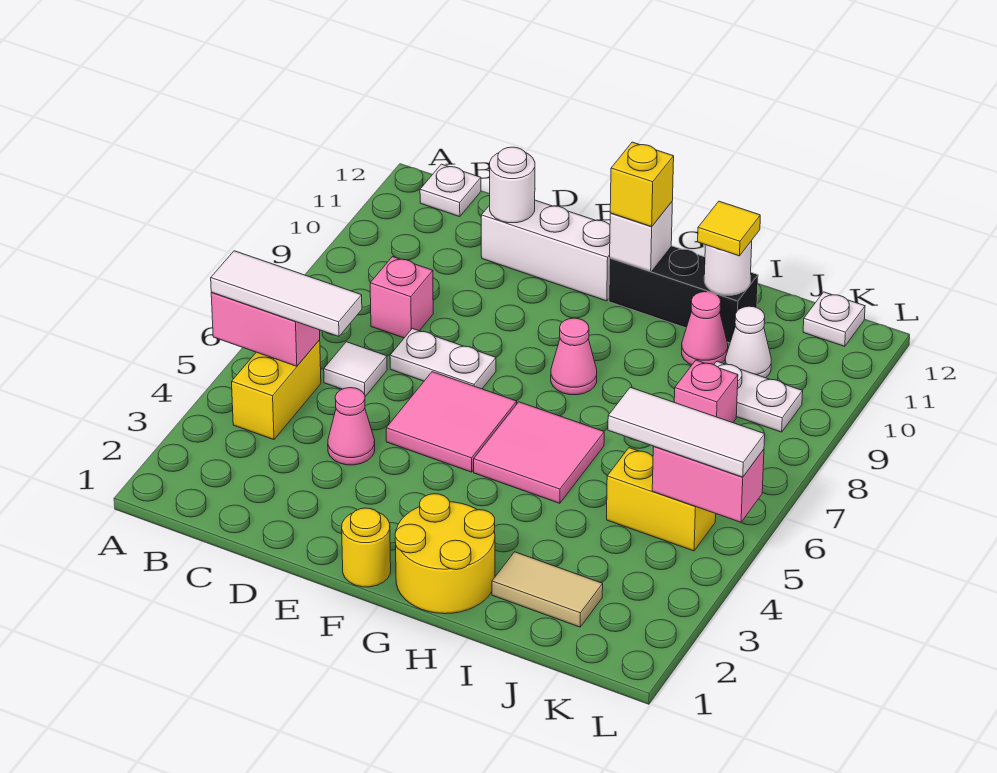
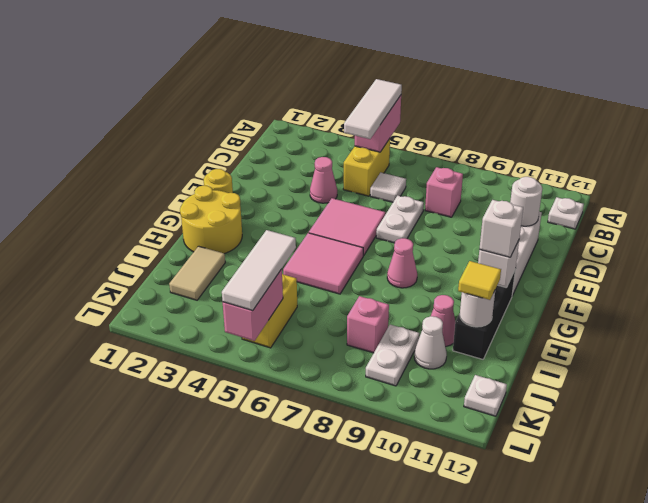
yellow brick B4:B5 level 1 -> yellow brick B5:C5 level 1
yellow brick G11 level 3 -> white brick G11 level 3

